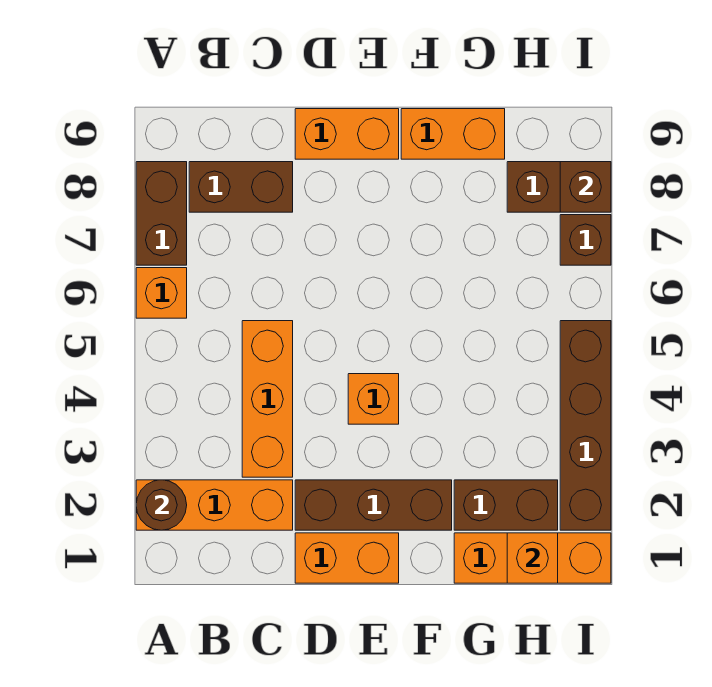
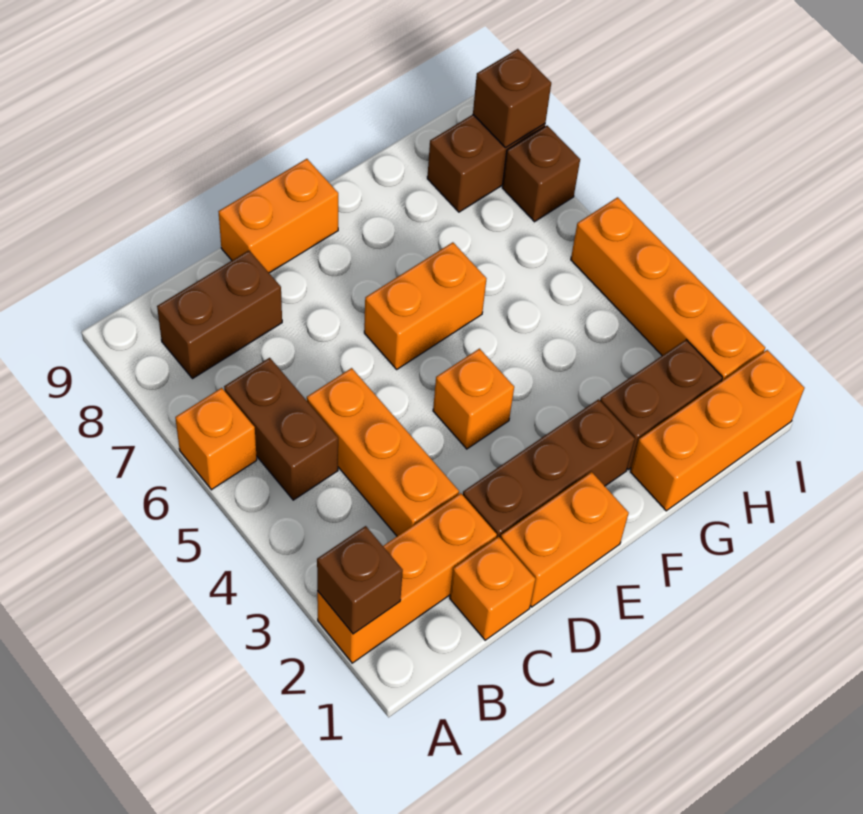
brown round brick A2 level 2 -> brown brick A2 level 2
brown brick A7:A8 level 1 -> brown brick B5:B6 level 1
orange brick F9:G9 level 1 -> orange brick E6:F6 level 1
orange brick H1 level 2 -> orange brick C1 level 1
brown brick I2:I5 level 1 -> orange brick I2:I5 level 1

